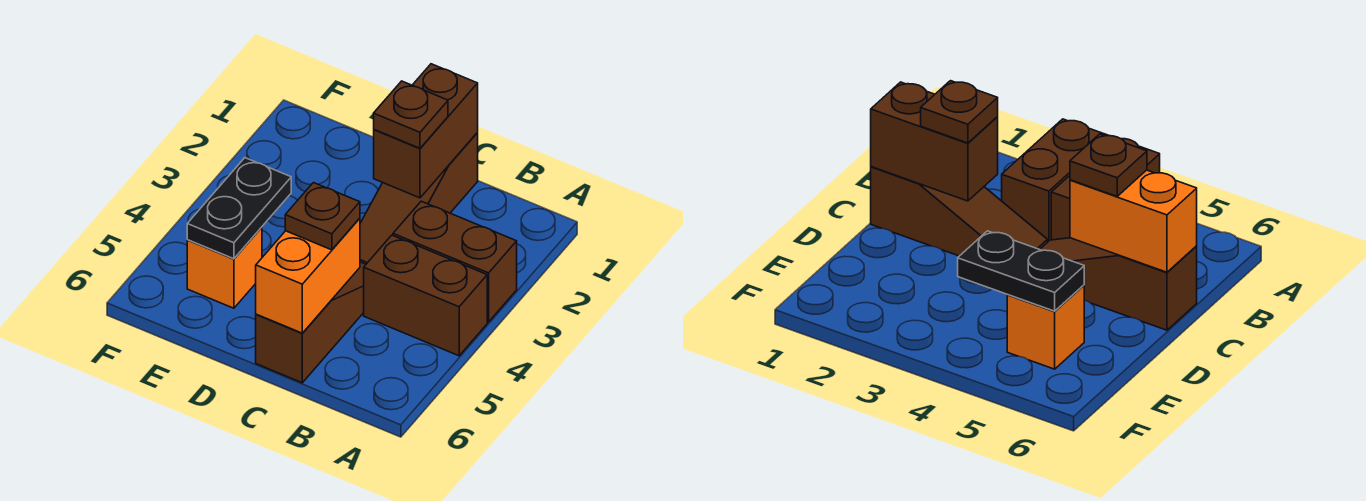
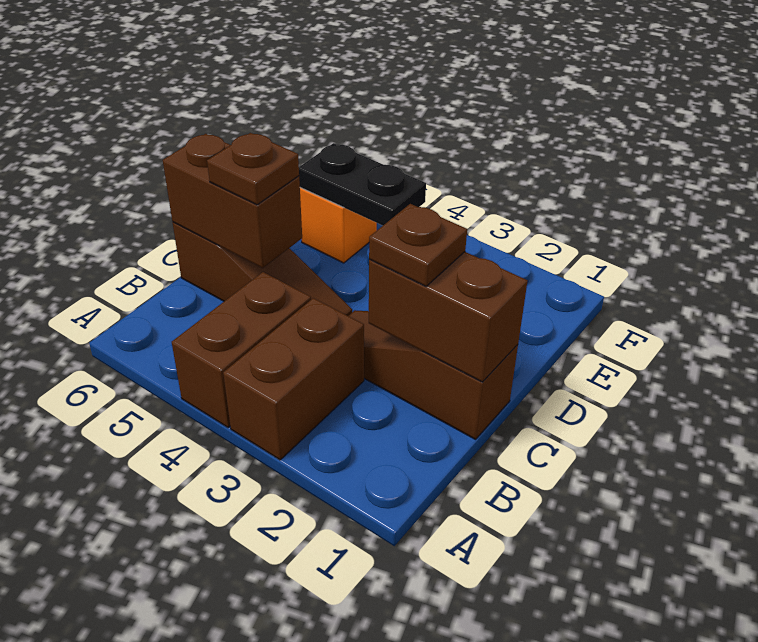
orange brick C5:C6 level 2 -> brown brick C5:C6 level 2

